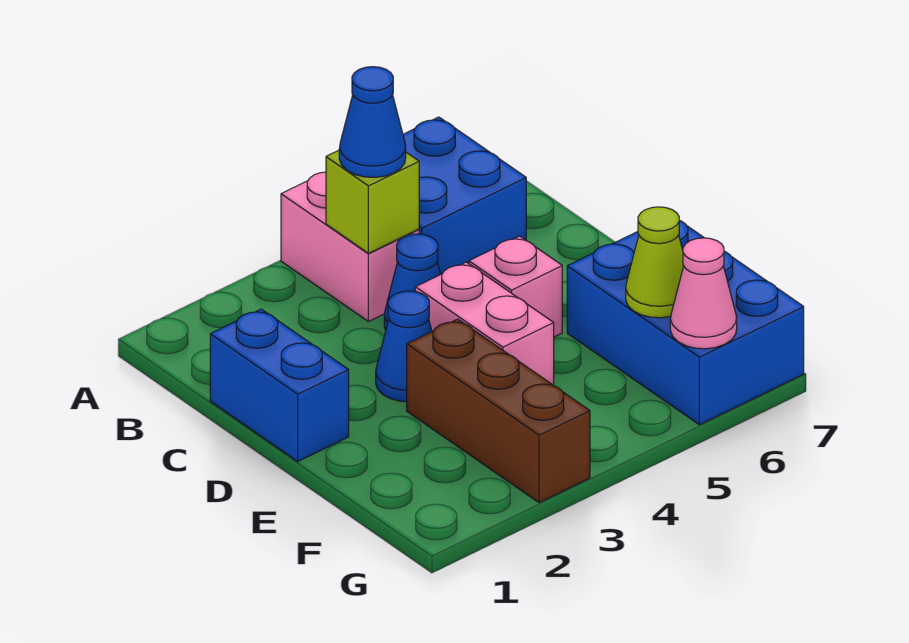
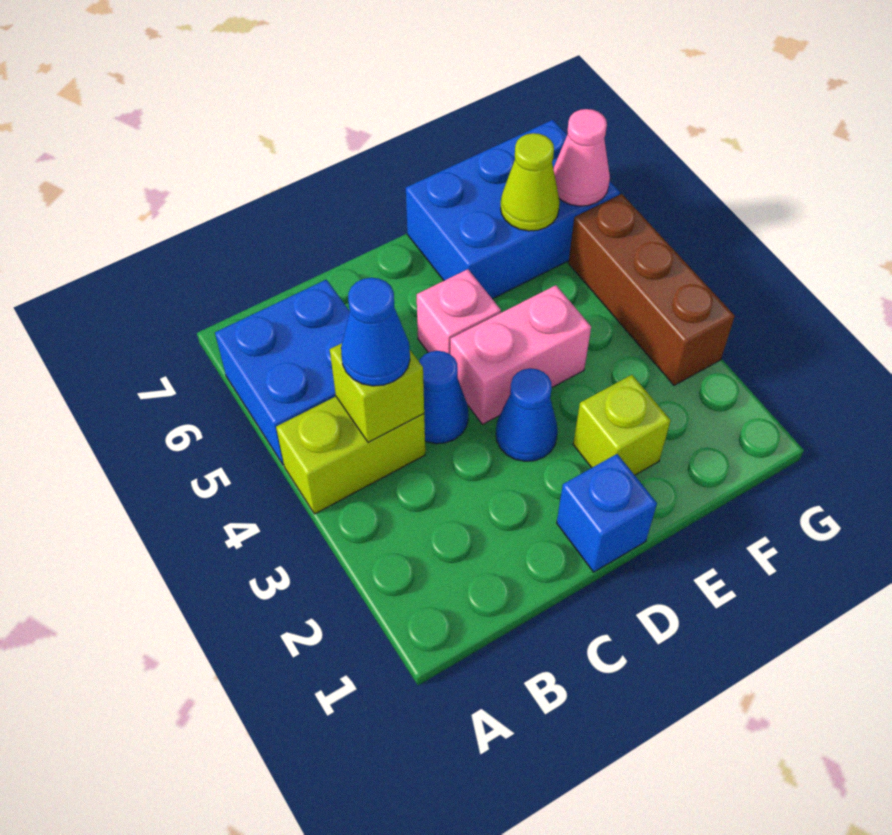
pink brick A4:B4 level 1 -> lime brick A4:B4 level 1
blue brick C1:D1 level 1 -> blue brick D1 level 1
none -> lime brick E2 level 1
brown brick E3:G3 level 1 -> brown brick G3:G5 level 1

